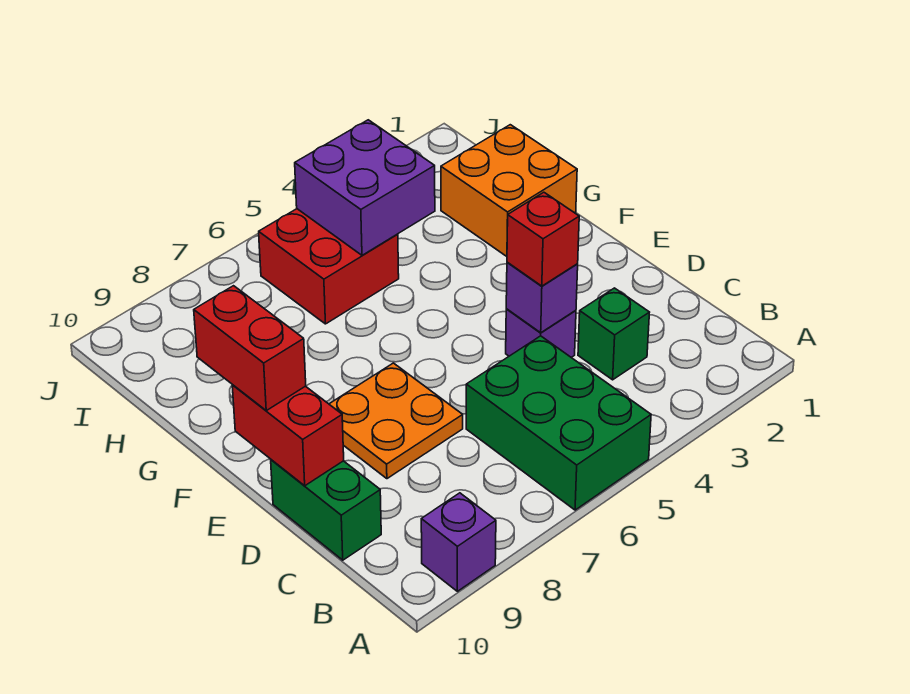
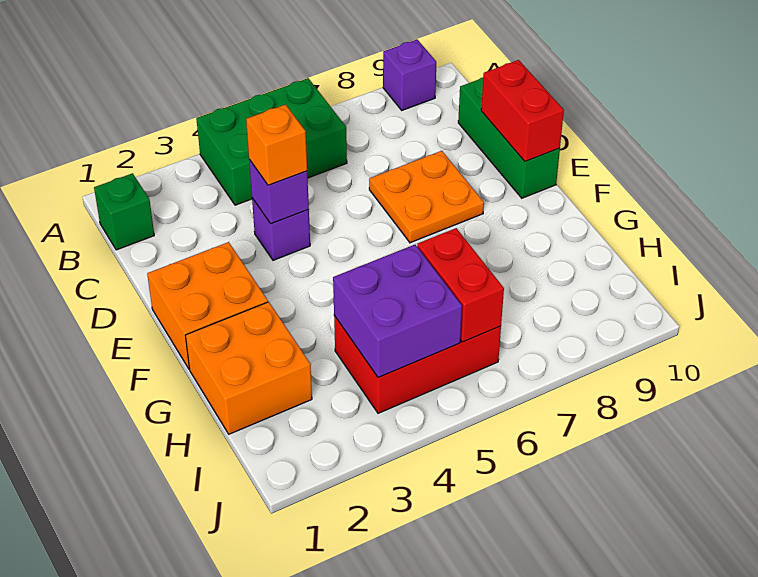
green brick A5:C6 level 1 -> green brick A4:B6 level 1
green brick C3 level 1 -> green brick B1 level 1
green brick C10:D10 level 1 -> green brick C10:E10 level 1
red brick D4 level 3 -> orange brick D4 level 3
none -> orange brick E1:F2 level 1
red brick E10:F10 level 3 -> red brick H6:I6 level 2
red brick H5:I6 level 1 -> red brick H4:I6 level 1

